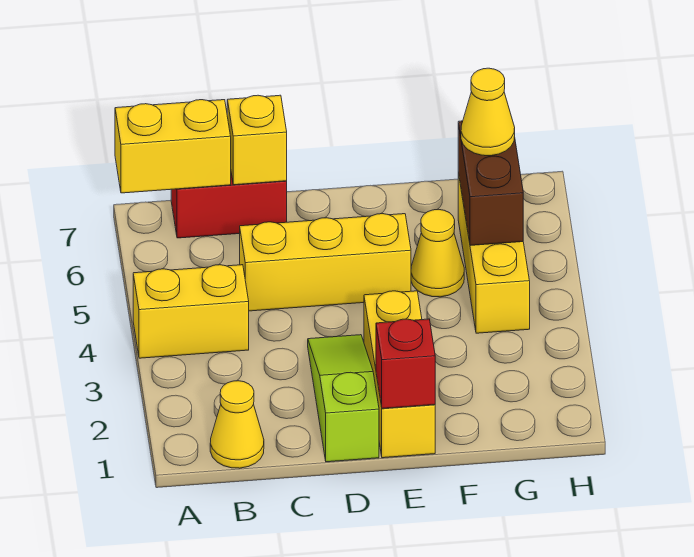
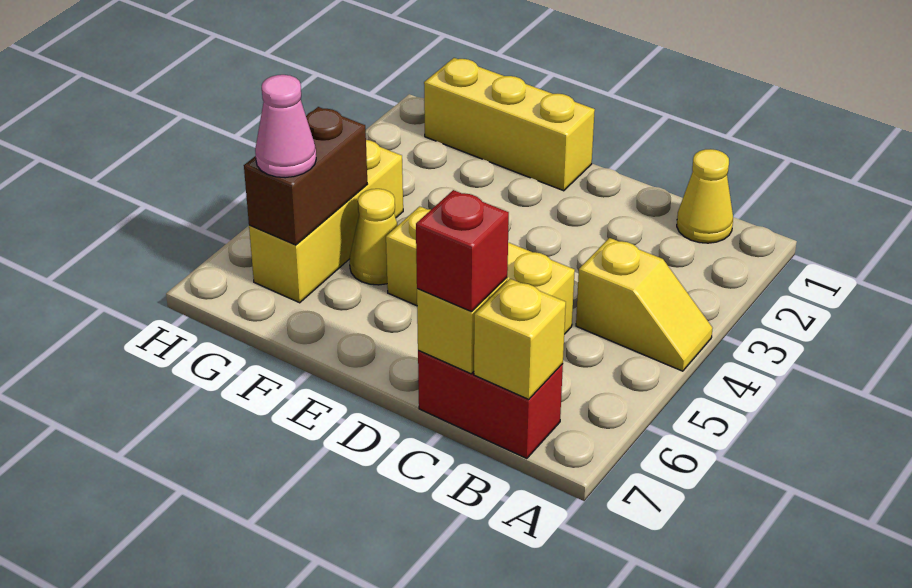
yellow brick A4:B4 level 1 -> yellow slope A4:B4 level 1 top B
yellow brick A7:B7 level 2 -> yellow brick B7 level 2
lime slope D1:D3 level 1 top 1 -> none
yellow brick E1:E3 level 1 -> yellow brick E1:G1 level 1
red brick E1 level 2 -> red brick C7 level 3
yellow cone G6 level 3 -> pink cone G6 level 3

